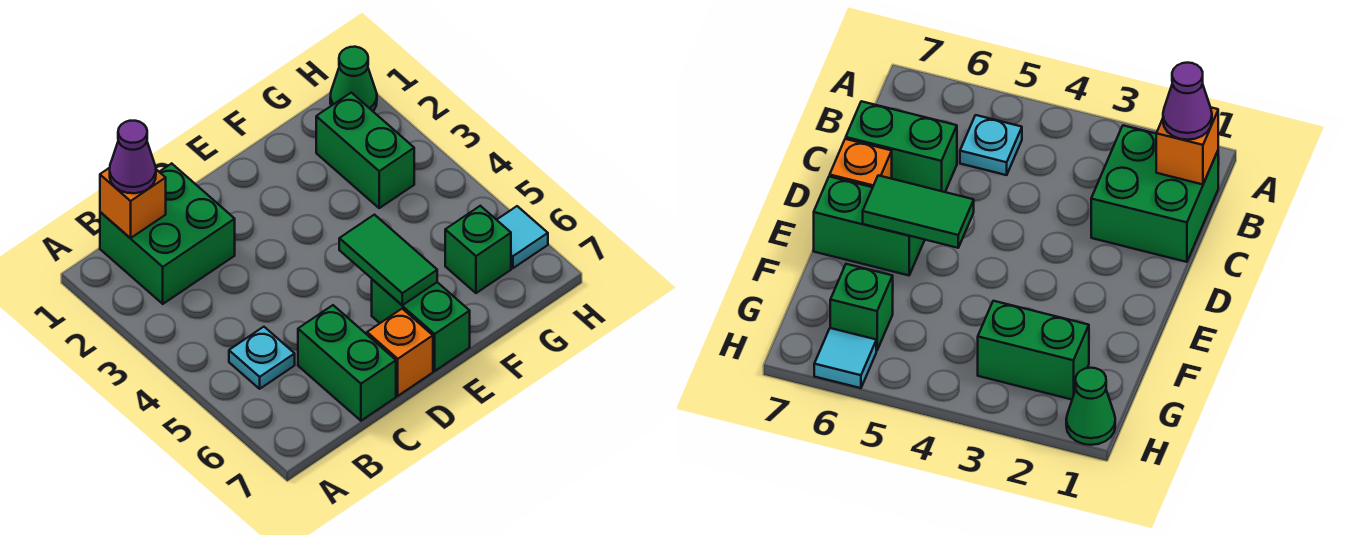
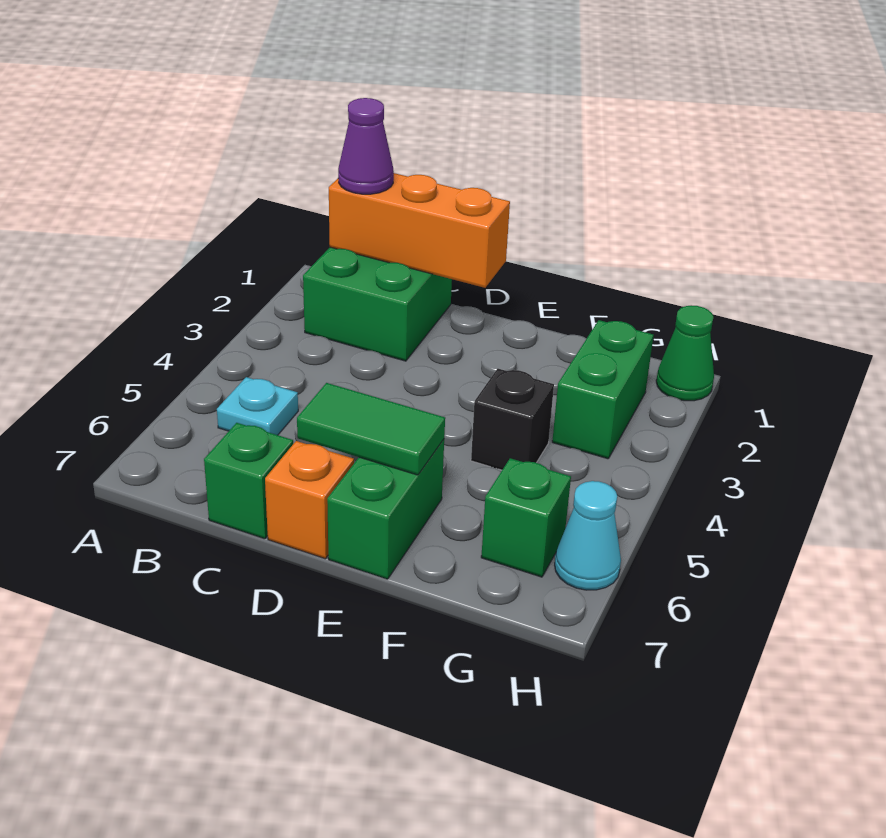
orange brick B1 level 2 -> orange brick B1:D1 level 2
green brick C6:C7 level 1 -> green brick C7 level 1
green tile E5:E6 level 2 -> green tile D6:E6 level 2
none -> black brick F4 level 1
cyan tile H6 level 1 -> cyan cone H6 level 1

